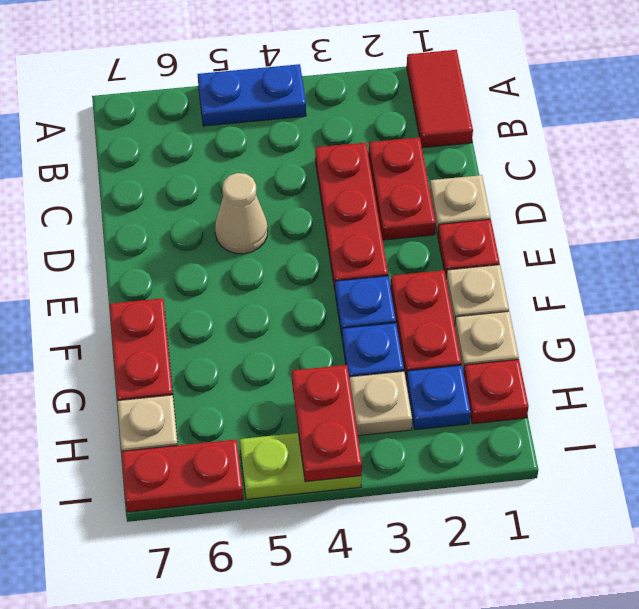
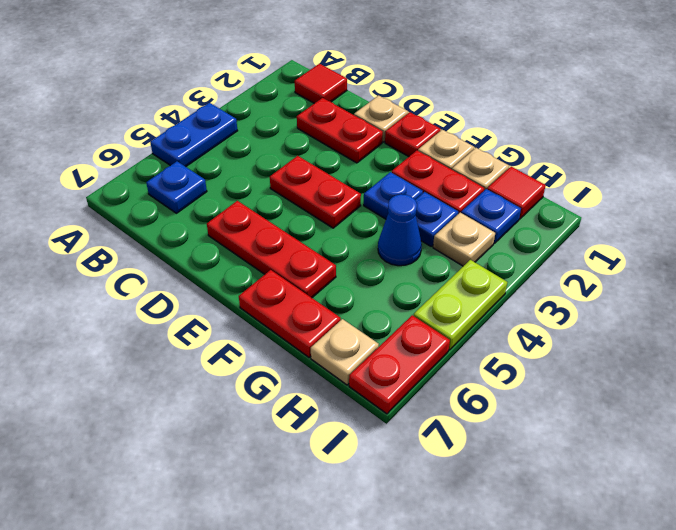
red tile A1:B1 level 1 -> red tile B1 level 1
none -> blue plate B6 level 1
red plate C3:E3 level 1 -> red plate D6:F6 level 1
tan cone D5 level 1 -> none
none -> blue cone G4 level 1
red plate H1 level 1 -> red tile H1 level 1
red plate H4:I4 level 2 -> red plate D4:E4 level 1

